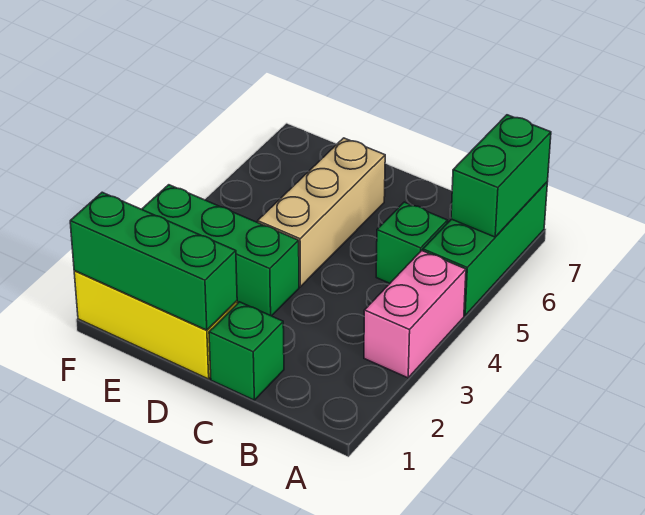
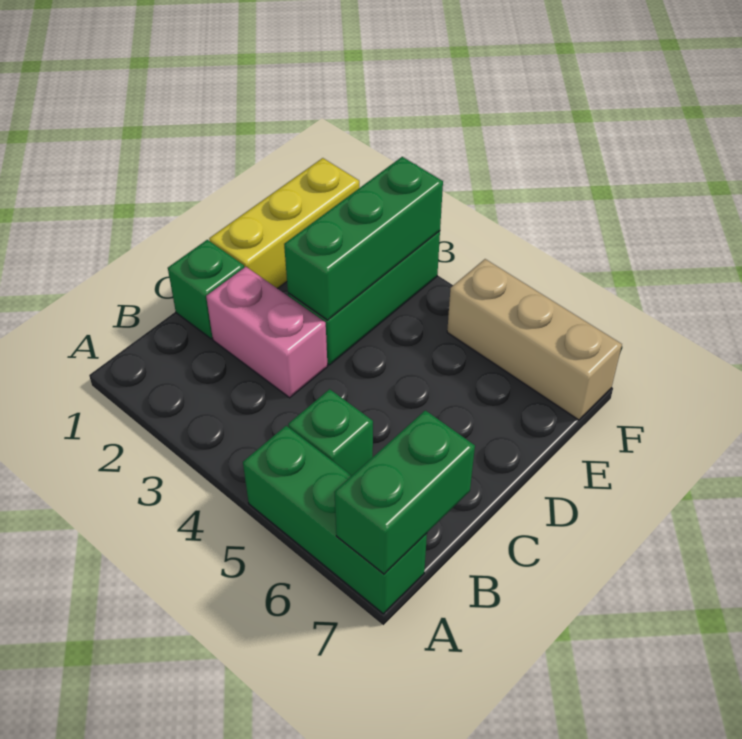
pink brick A3:A4 level 1 -> pink brick C2:C3 level 1
green brick A6:A7 level 2 -> green brick A7:B7 level 2
green brick D1:F1 level 2 -> green brick D3:F3 level 2
tan brick D4:D6 level 1 -> tan brick F5:F7 level 1

